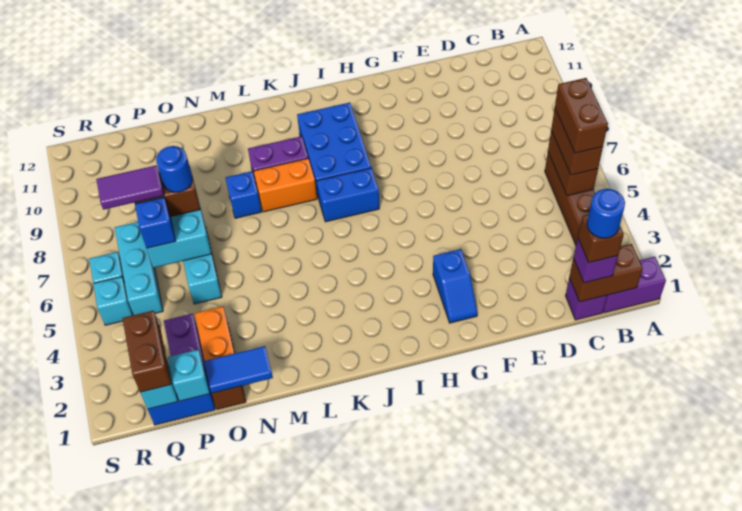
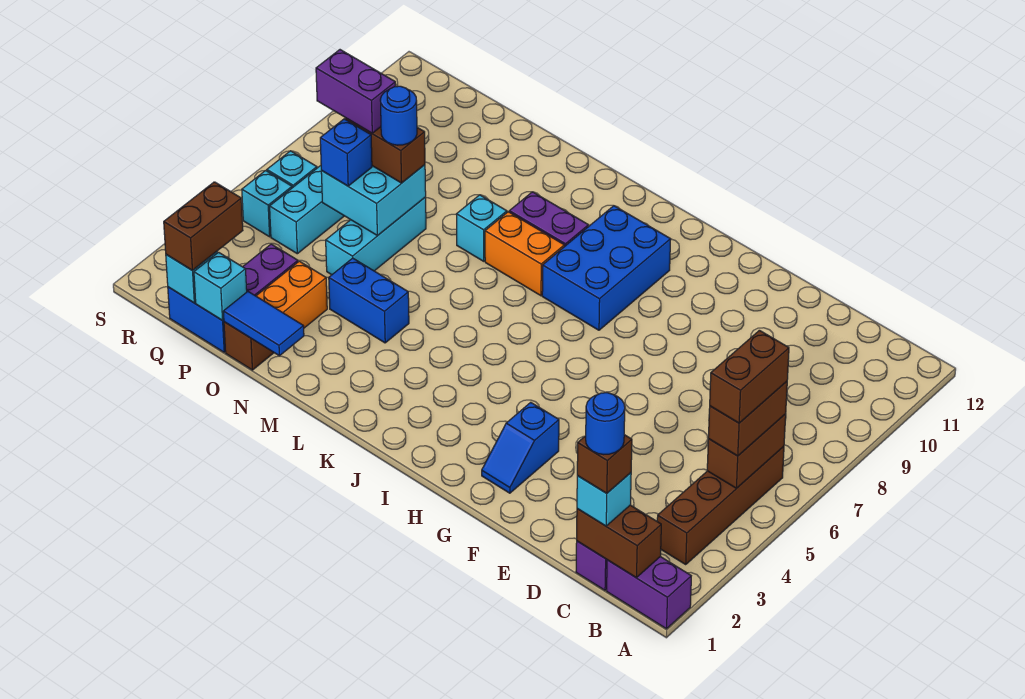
purple brick C1 level 3 -> cyan brick C1 level 3
blue brick I7:J7 level 1 -> blue brick M4:N4 level 1
blue brick M8 level 1 -> cyan brick M8 level 1
purple tile P7:Q7 level 4 -> purple brick P7:Q7 level 4

